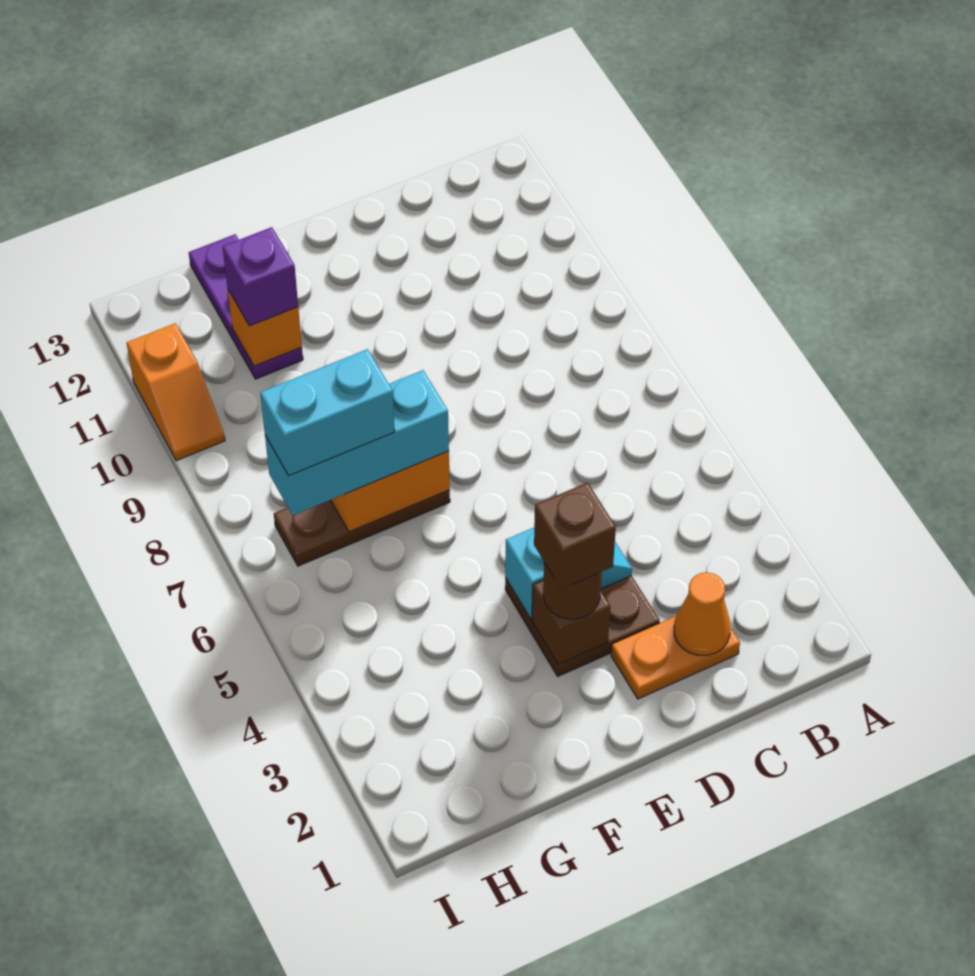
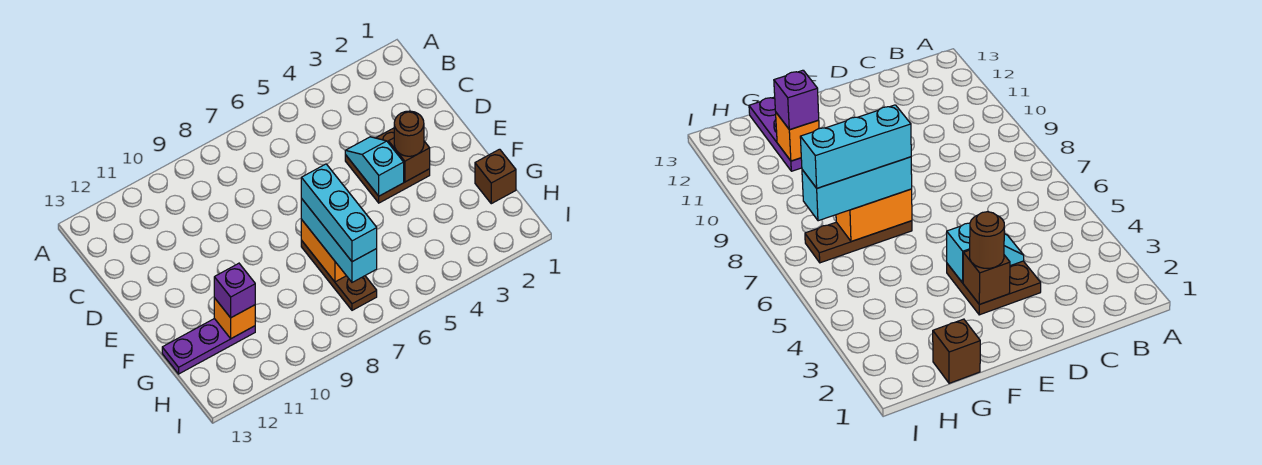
orange plate C2:D2 level 1 -> none
orange cone C2 level 2 -> none
brown brick E3 level 4 -> brown brick G1 level 1
cyan brick G7:H7 level 4 -> cyan brick F7:H7 level 4
orange slope I10:I11 level 1 top 11 -> none

